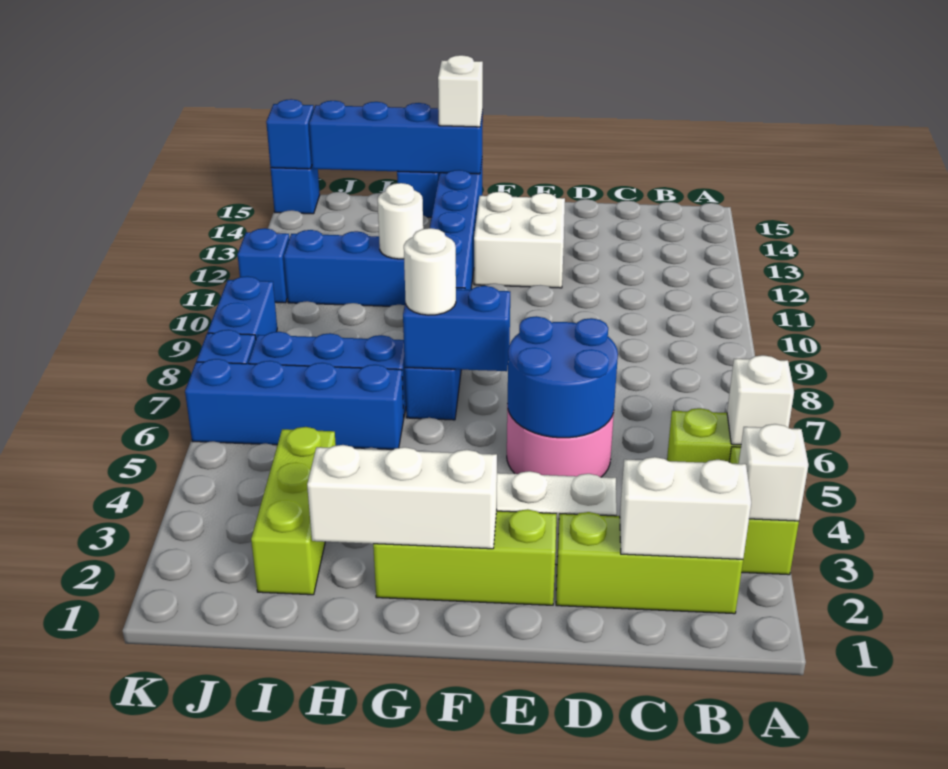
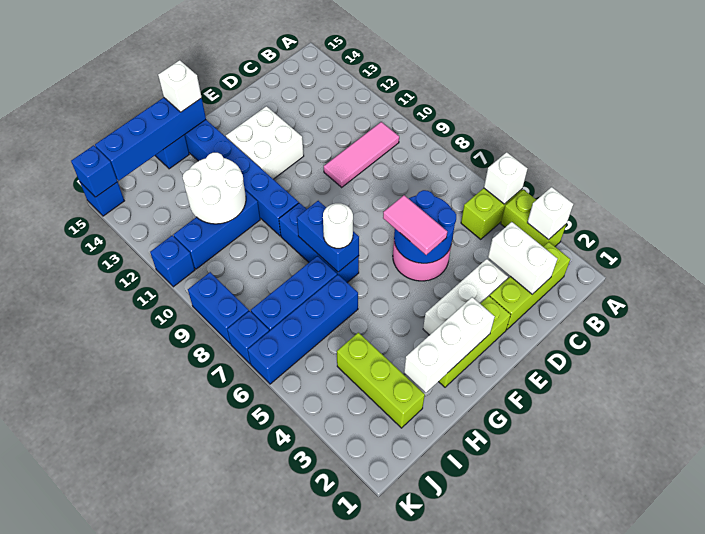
white brick B2:C2 level 2 -> white brick C2:C3 level 2
none -> pink tile B10:D10 level 1
none -> pink tile E5:E6 level 3
blue brick F7:G7 level 2 -> blue brick G7:G8 level 2
white round brick H11 level 2 -> white round brick H11:I12 level 2

